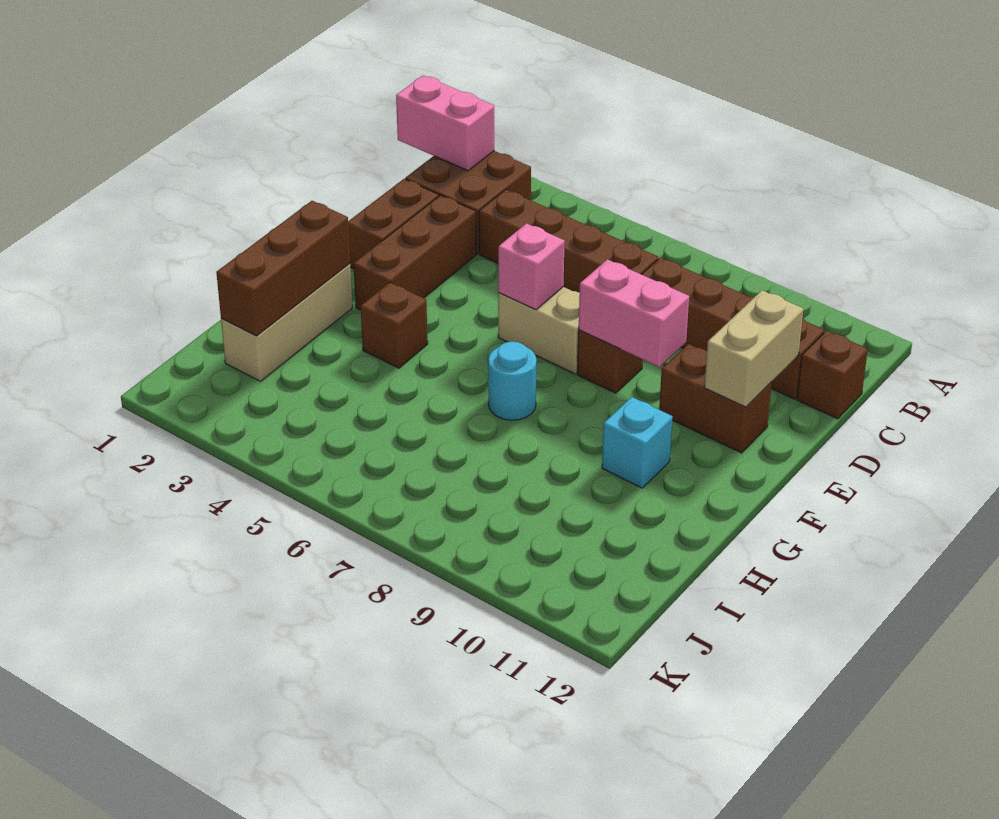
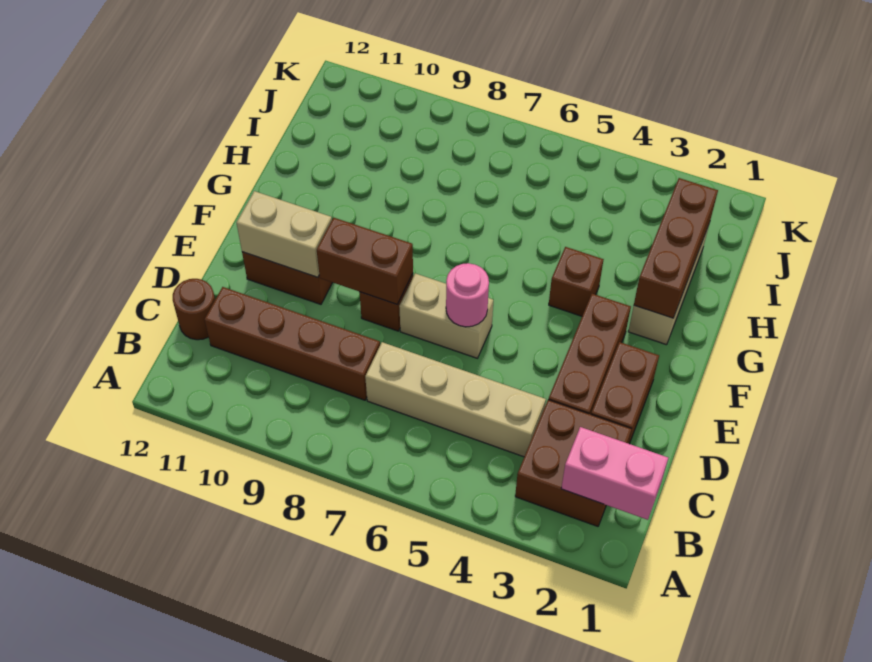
brown brick C4:C7 level 1 -> tan brick C4:C7 level 1
brown brick C12 level 1 -> brown round brick C12 level 1
tan brick D11:E11 level 2 -> tan brick E10:E11 level 2
pink brick E6 level 2 -> pink round brick E6 level 2
pink brick E8:E9 level 2 -> brown brick E8:E9 level 2
cyan round brick G7 level 1 -> none
cyan brick G10 level 1 -> none

